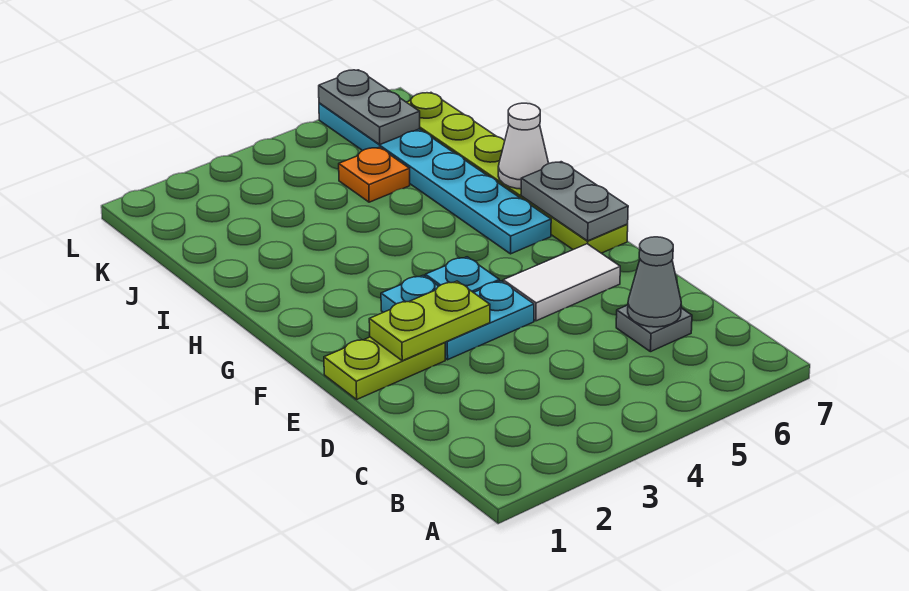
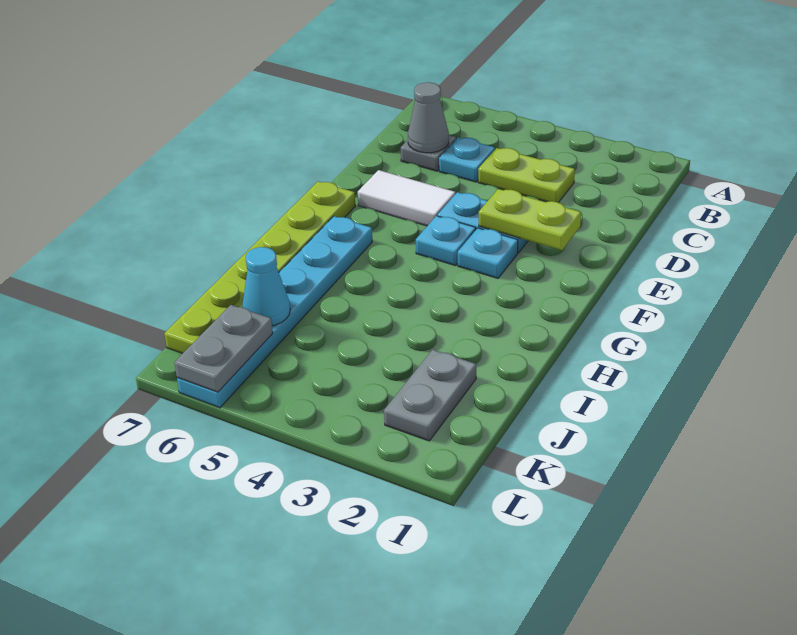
none -> cyan plate C5 level 1
lime plate E1:E2 level 1 -> lime plate C3:C4 level 1
grey plate F7:G7 level 2 -> grey plate J2:K2 level 1
white cone H7 level 2 -> none
orange plate J5 level 1 -> none
none -> cyan cone J6 level 2

